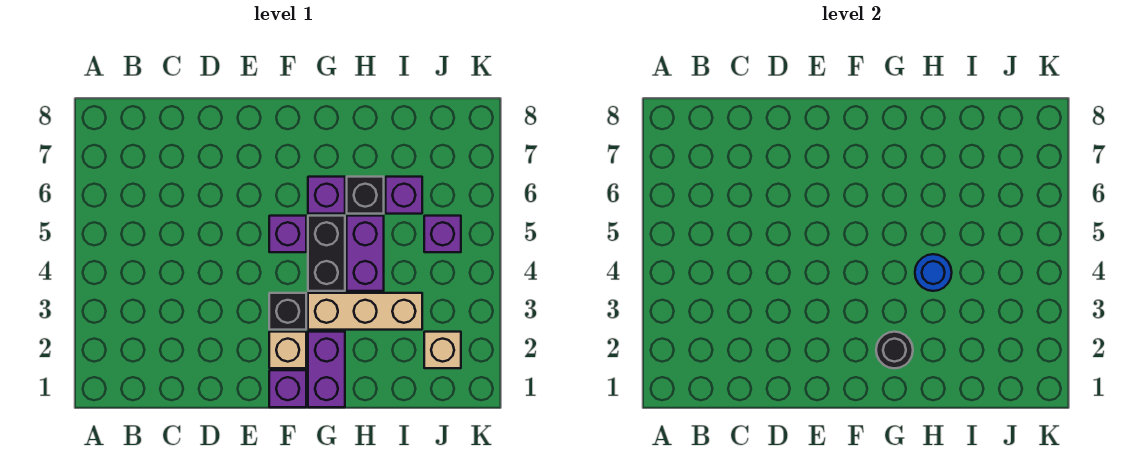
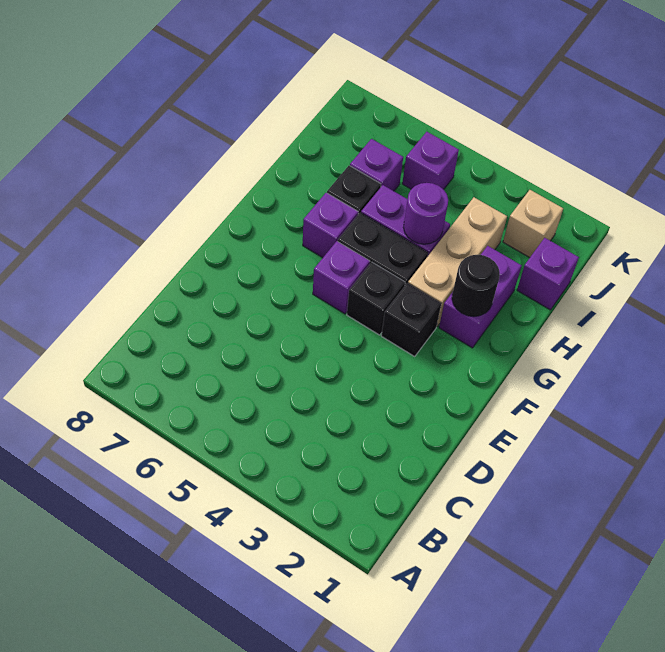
purple brick F1 level 1 -> purple brick I1 level 1
tan brick F2 level 1 -> none
none -> black brick F4 level 1
purple brick G1:G2 level 1 -> purple brick G2:H2 level 1
blue round brick H4 level 2 -> purple round brick H4 level 2

